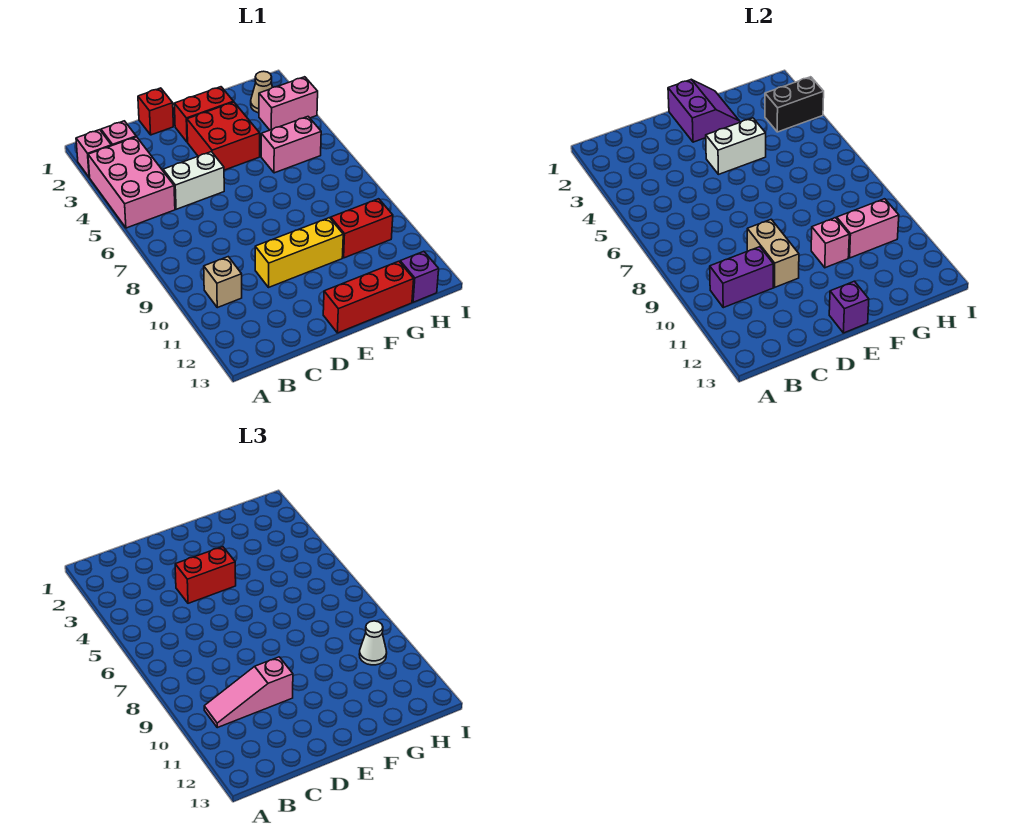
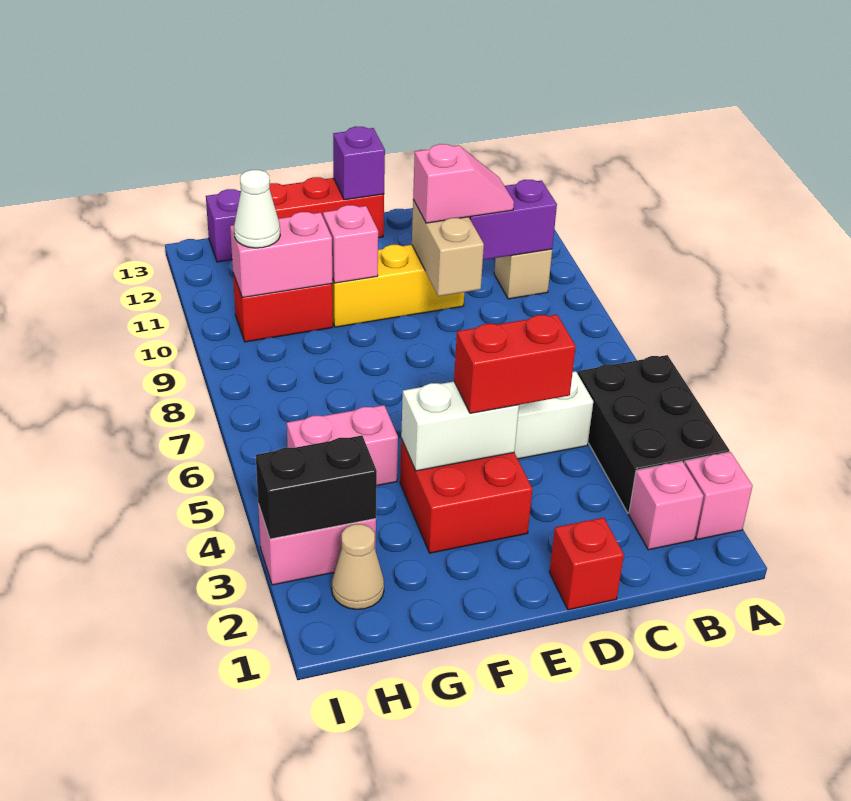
pink brick A3:B5 level 1 -> black brick A3:B5 level 1
pink slope B10:D10 level 3 top D -> pink slope C10:D10 level 3 top D
purple slope E1:F2 level 2 top E -> none
red brick E2:F2 level 1 -> none

